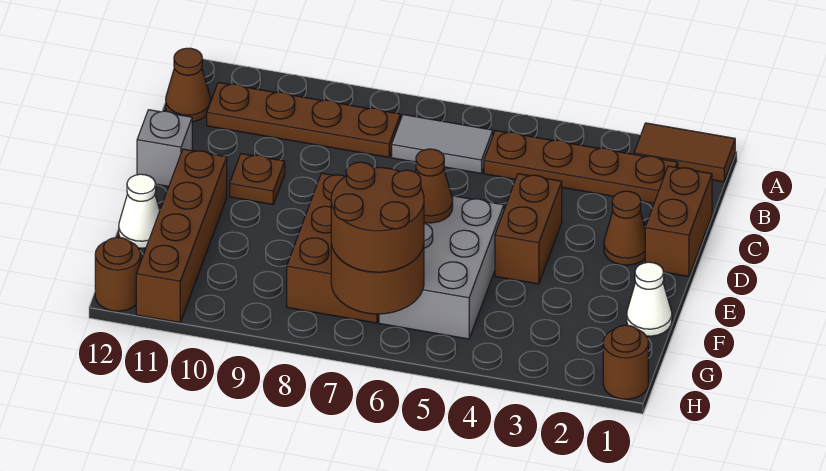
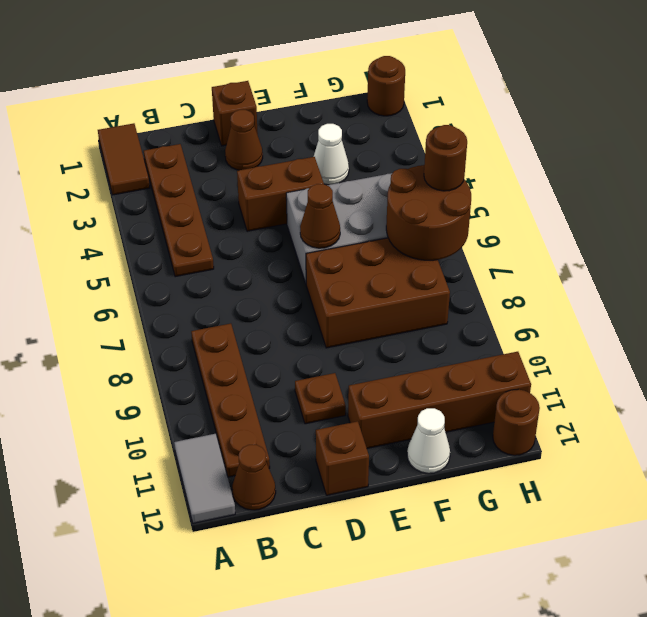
grey tile B6:B7 level 1 -> grey tile A11:A12 level 1
brown brick C1:D1 level 1 -> brown brick D1 level 1
grey brick D12 level 1 -> brown brick D12 level 1
white cone F1 level 1 -> white cone F3 level 1
brown round brick G6:H7 level 3 -> brown round brick H6 level 3

